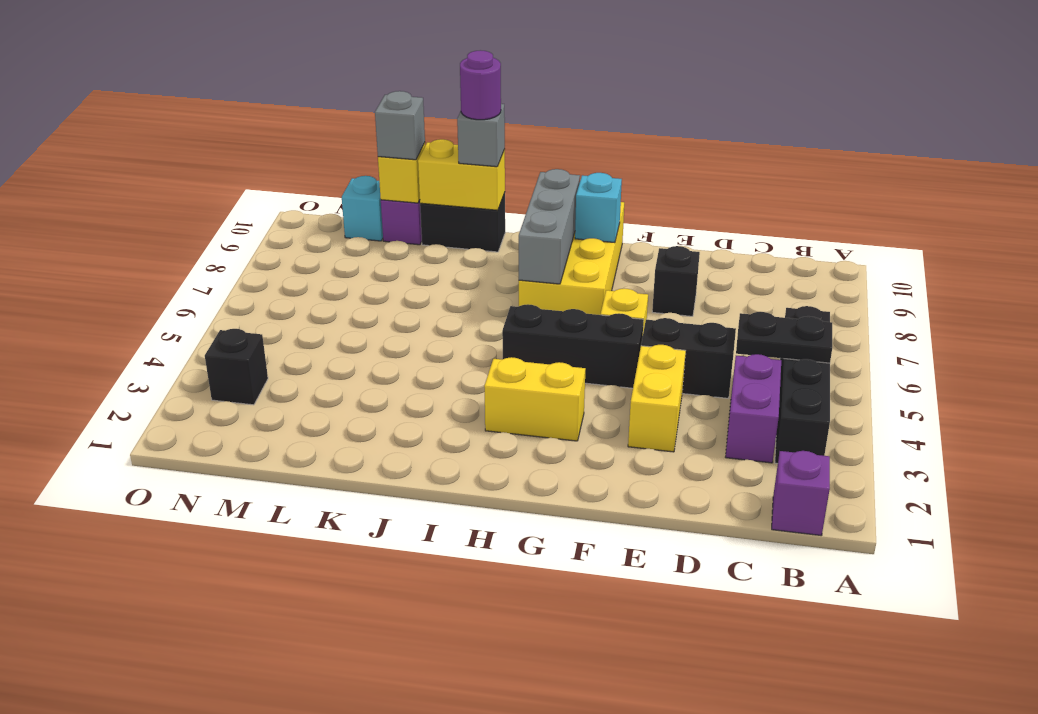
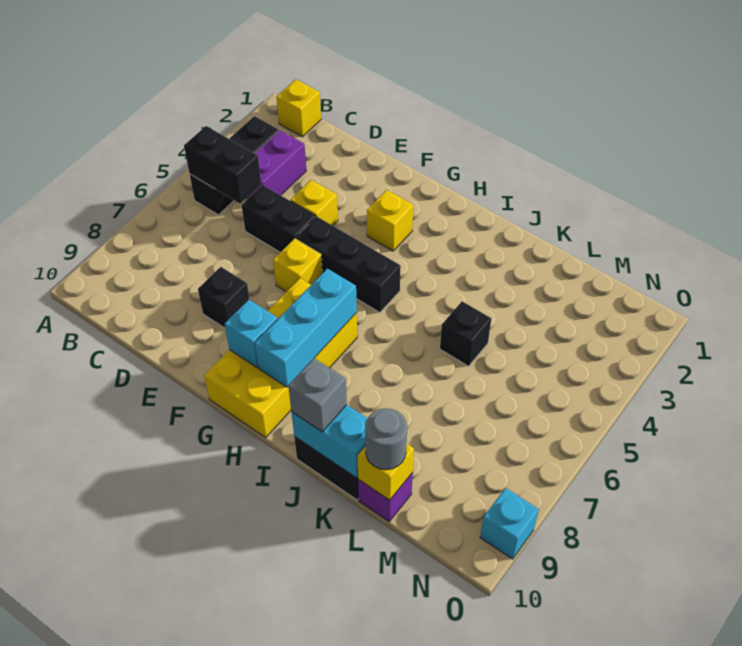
purple brick B1 level 1 -> yellow brick B1 level 1
black brick B3:B6 level 1 -> black brick B3:B5 level 1
black plate B5:C5 level 2 -> black brick B5:C5 level 2
yellow brick E3:E4 level 1 -> yellow brick E4 level 1
yellow brick G3:H3 level 1 -> yellow brick G3 level 1
grey brick H7:H9 level 2 -> cyan brick H7:H9 level 2
yellow brick J10:K10 level 2 -> cyan brick J10:K10 level 2
purple round brick J10 level 4 -> none
grey brick L10 level 3 -> grey round brick L10 level 3
cyan brick M10 level 1 -> cyan brick O9 level 1
black brick N3 level 1 -> black brick K5 level 1

